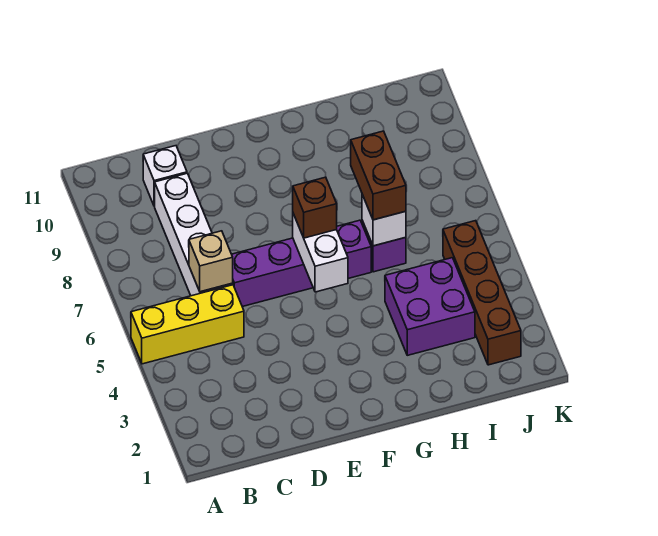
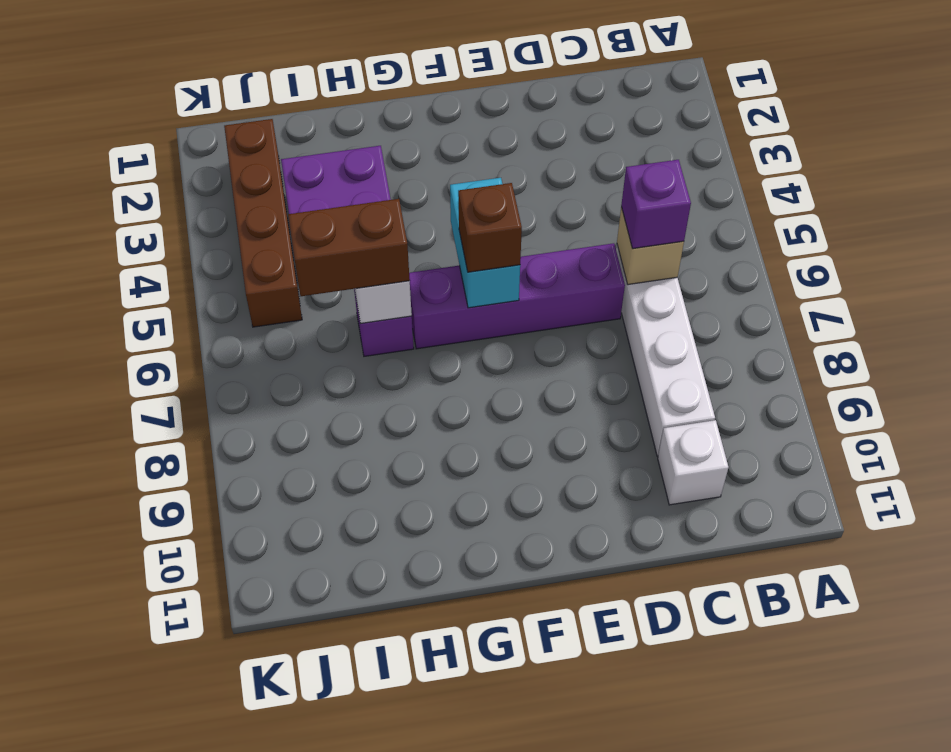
yellow brick A5:C5 level 1 -> none
none -> purple brick C6 level 3
white brick F5:F6 level 2 -> cyan brick F5:F6 level 2
brown brick H6:H7 level 3 -> brown brick H6:I6 level 3

